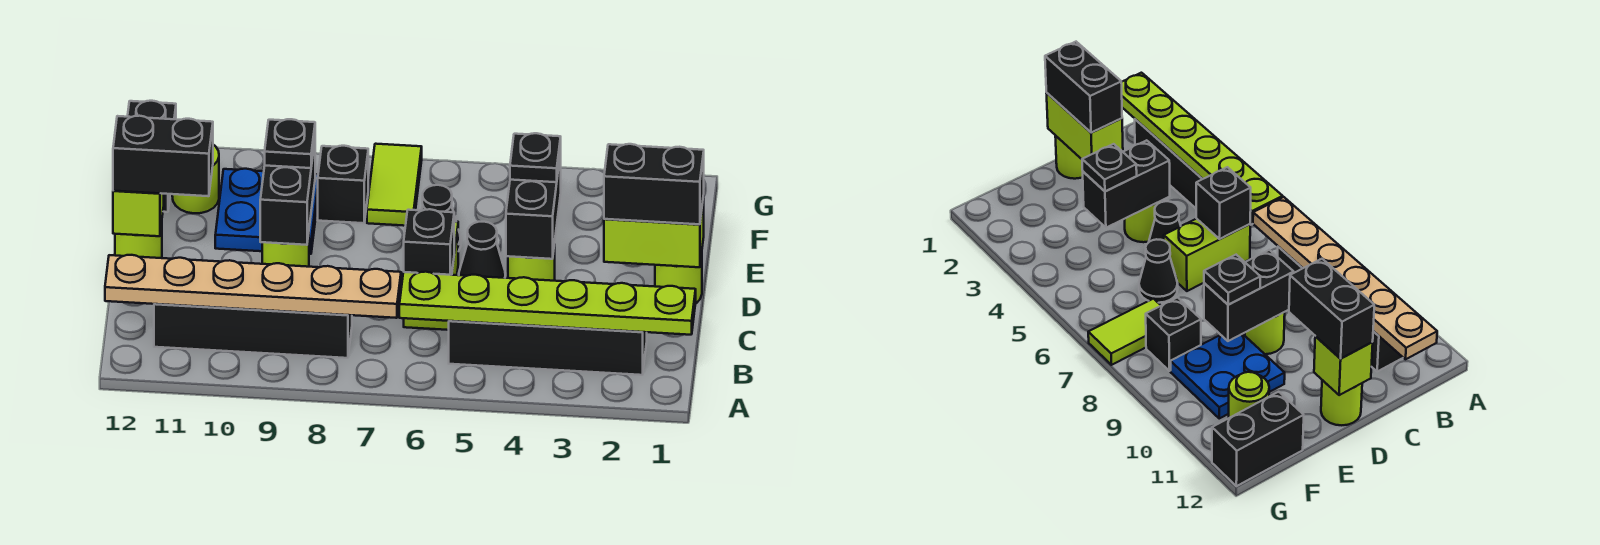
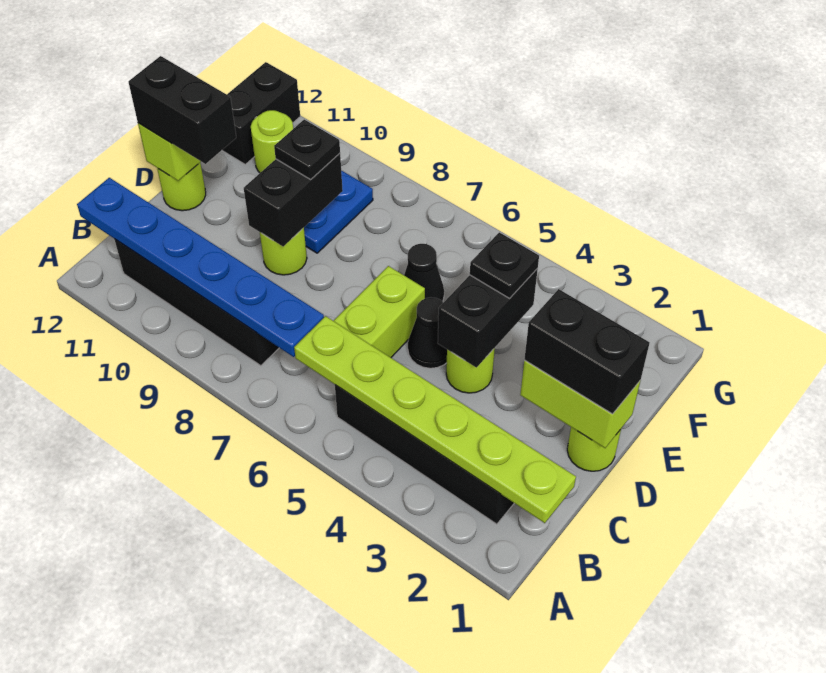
tan plate B7:B12 level 2 -> blue plate B7:B12 level 2
black brick C6 level 2 -> none
lime tile F7:G7 level 1 -> none
black brick F8 level 1 -> none

